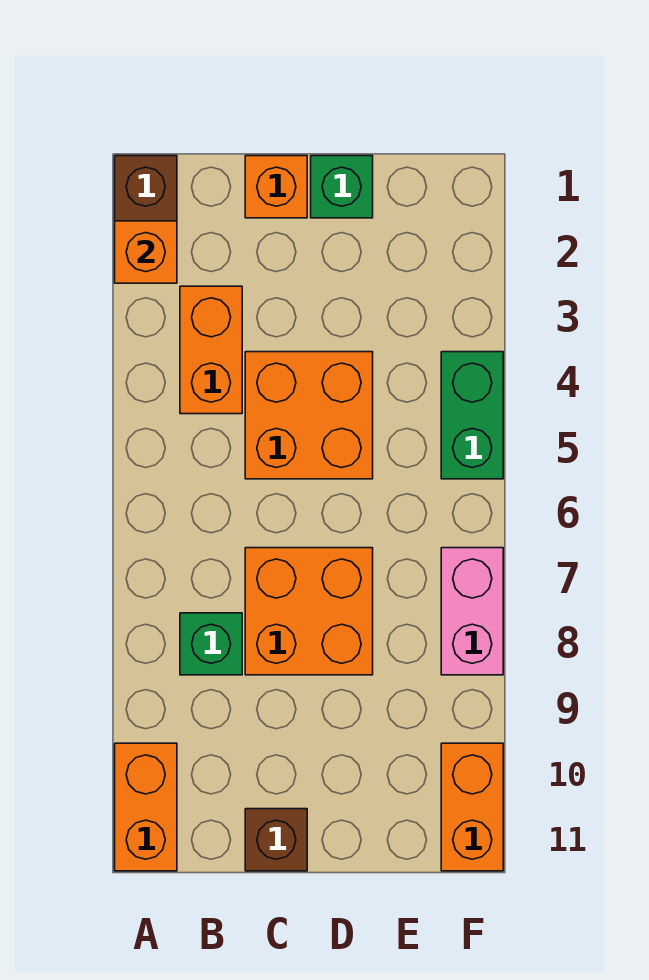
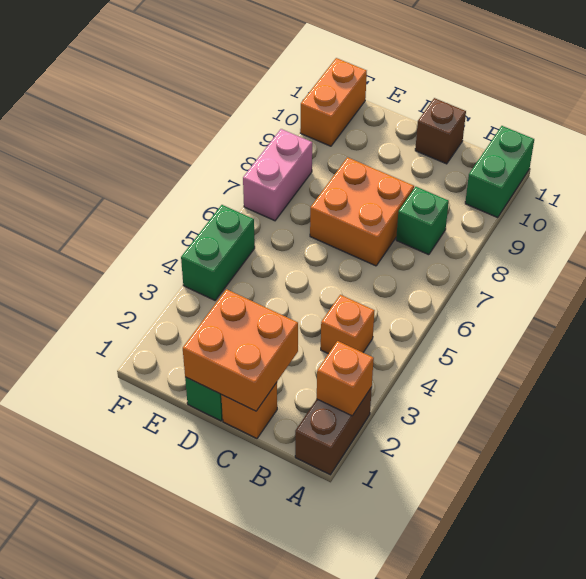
orange brick A10:A11 level 1 -> green brick A10:A11 level 1
orange brick B3:B4 level 1 -> orange brick B4 level 1
orange brick C4:D5 level 1 -> orange brick C1:D2 level 2

